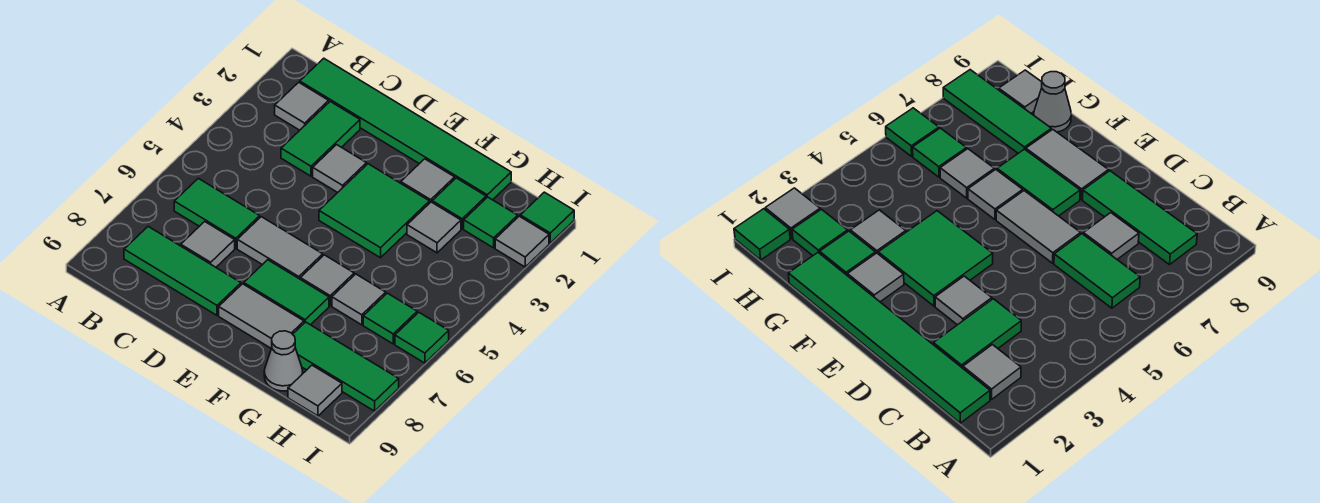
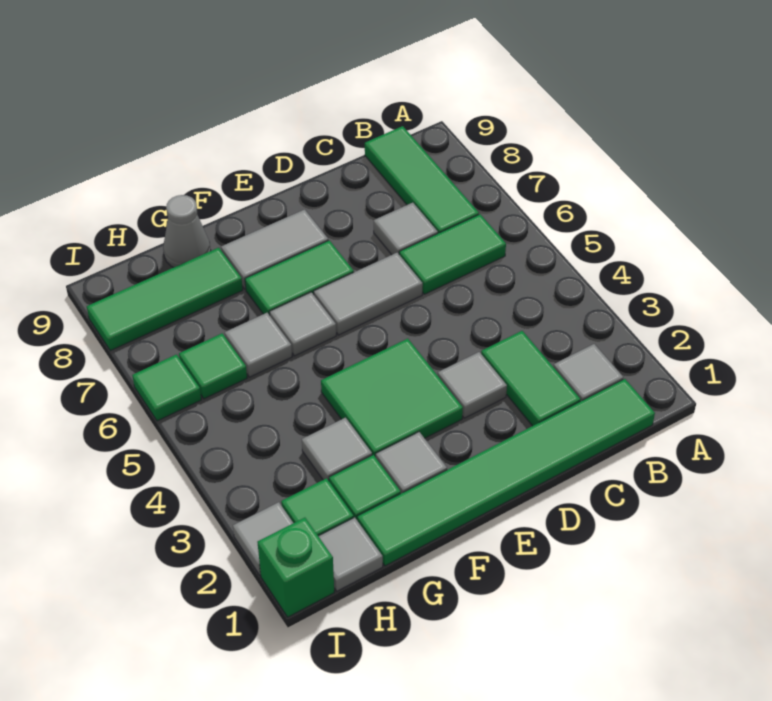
green tile B8:D8 level 1 -> green tile B7:B9 level 1
grey tile H9 level 1 -> grey tile H1 level 1
green tile I1 level 1 -> green brick I1 level 1

